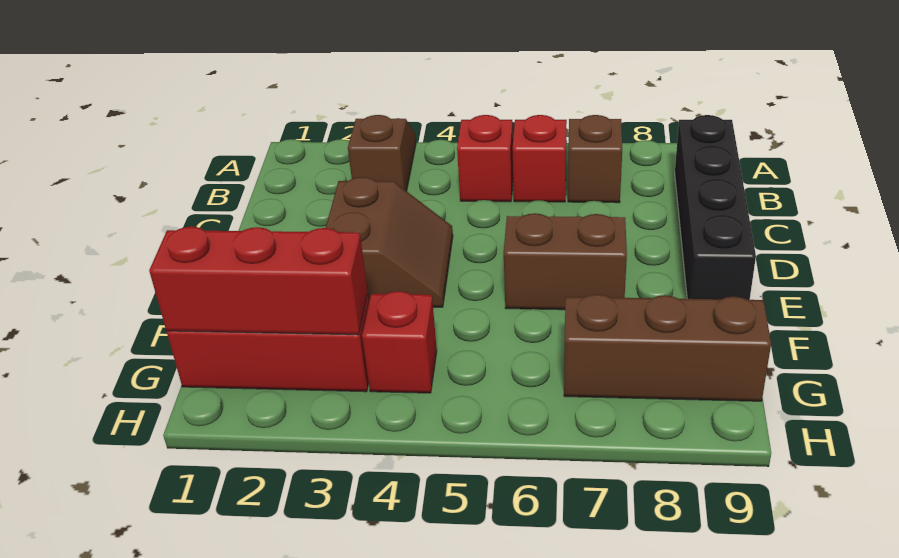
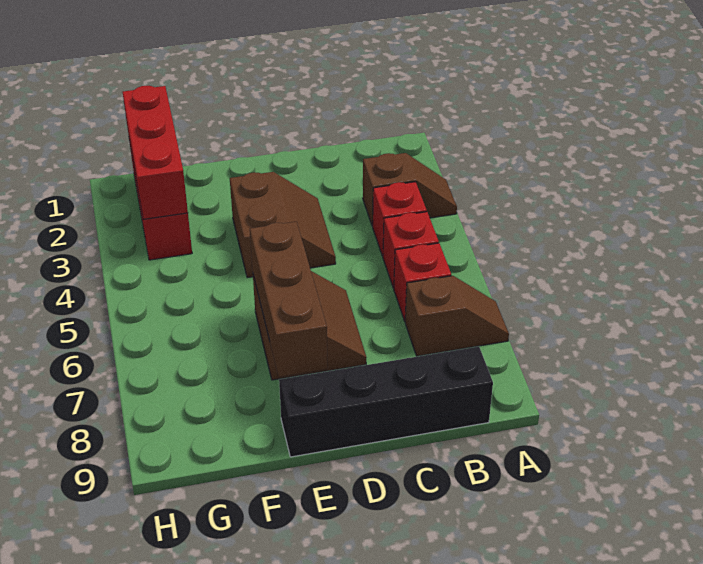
brown slope D3:E4 level 1 top 3 -> brown slope D3:E4 level 1 top E
red brick G4 level 1 -> red brick B4 level 1
brown brick G7:G9 level 1 -> brown brick E6:E8 level 2

